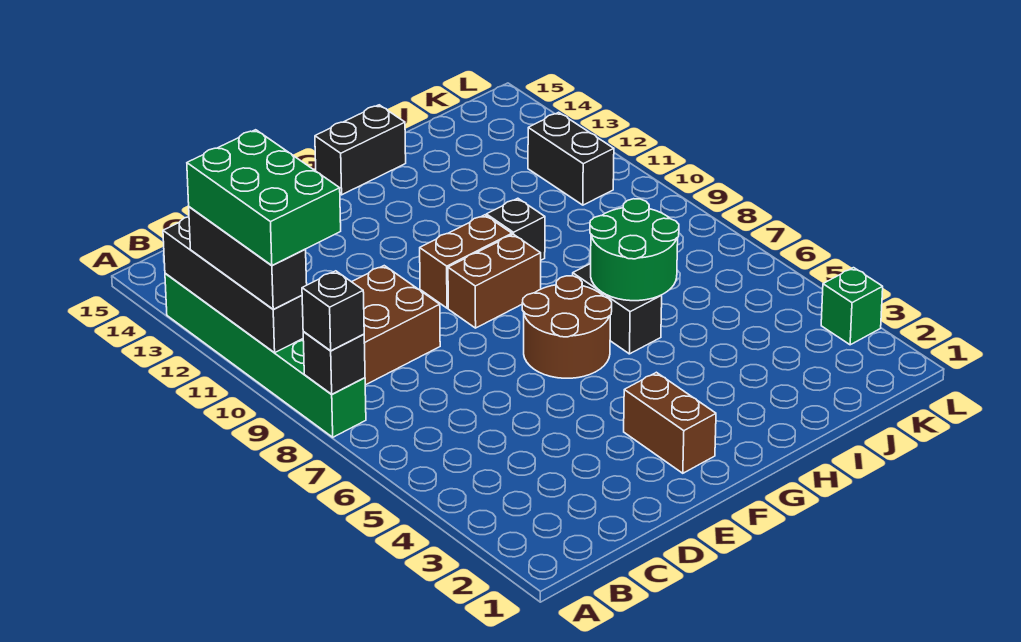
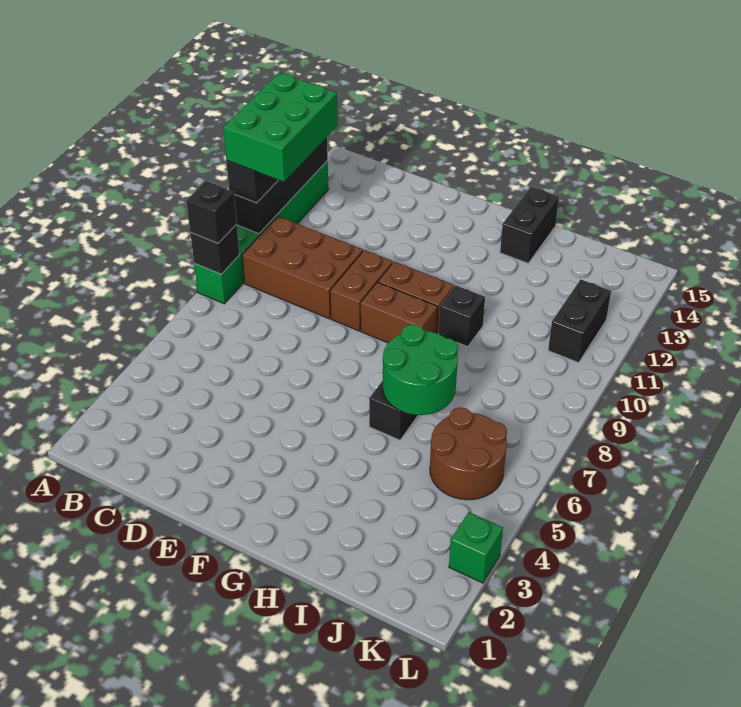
brown brick F2:F3 level 1 -> brown brick E9:E10 level 1
brown round brick F6:G7 level 1 -> brown round brick J5:K6 level 1
black brick G15:H15 level 1 -> black brick H14:H15 level 1

